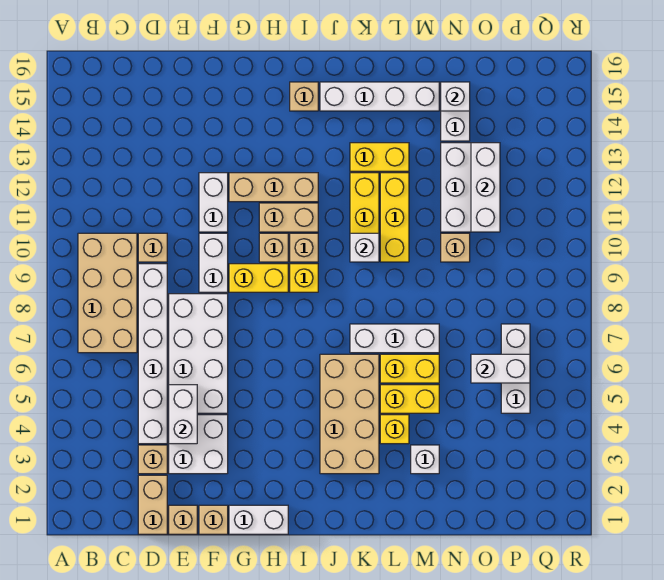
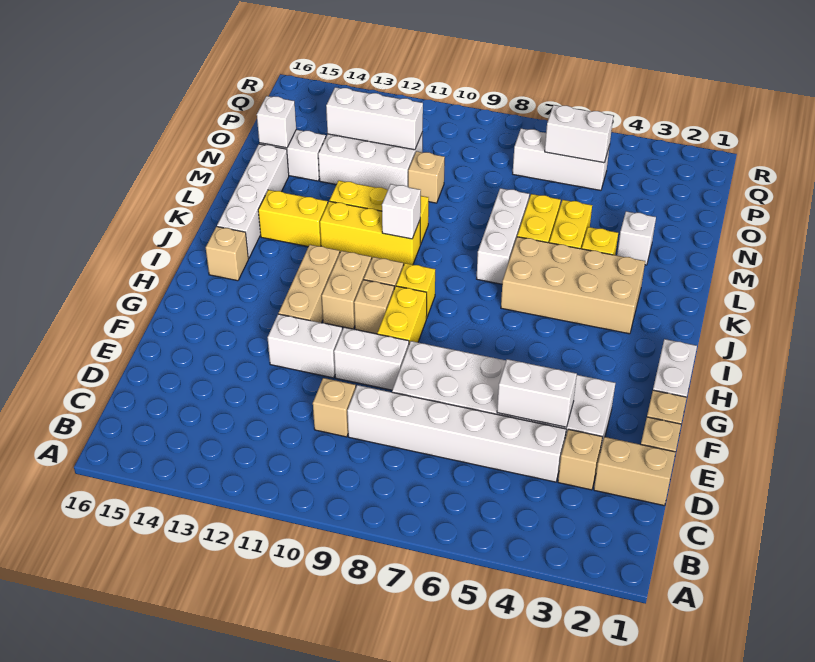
tan brick B7:C10 level 1 -> none
yellow brick K13:L13 level 1 -> yellow brick K13:K14 level 1
white brick O6:P6 level 2 -> white brick P5:P6 level 2

